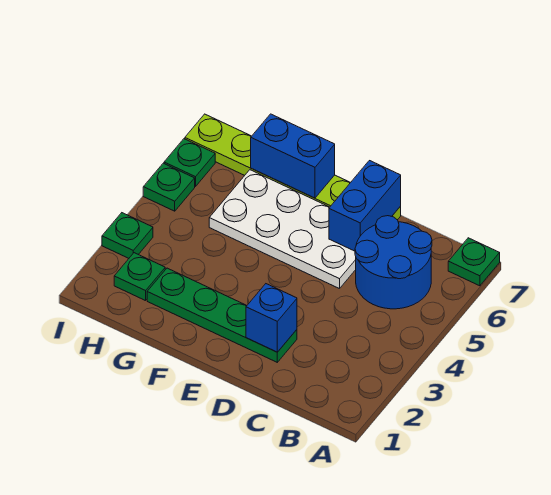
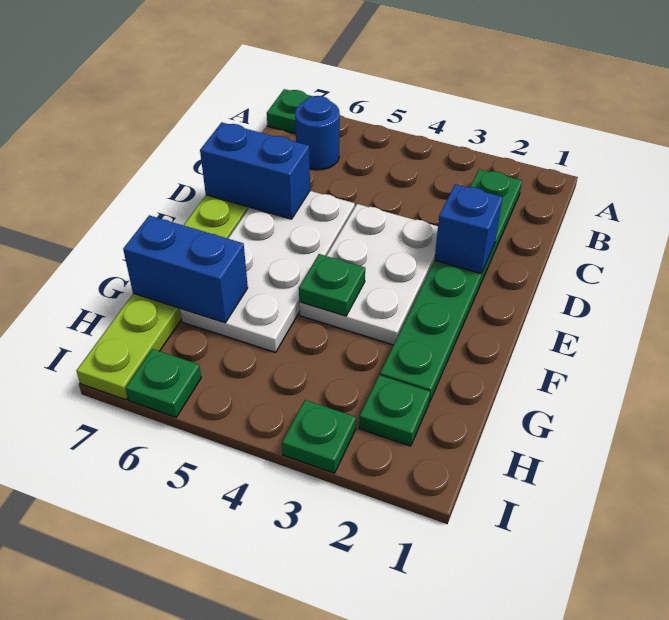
blue round brick B5:C6 level 1 -> blue round brick B6 level 1
green plate D2:G2 level 1 -> green plate B2:G2 level 1
none -> white plate D3:F4 level 1
blue brick F7:G7 level 2 -> blue brick G6:G7 level 2
green plate I5 level 1 -> green plate F4 level 2

